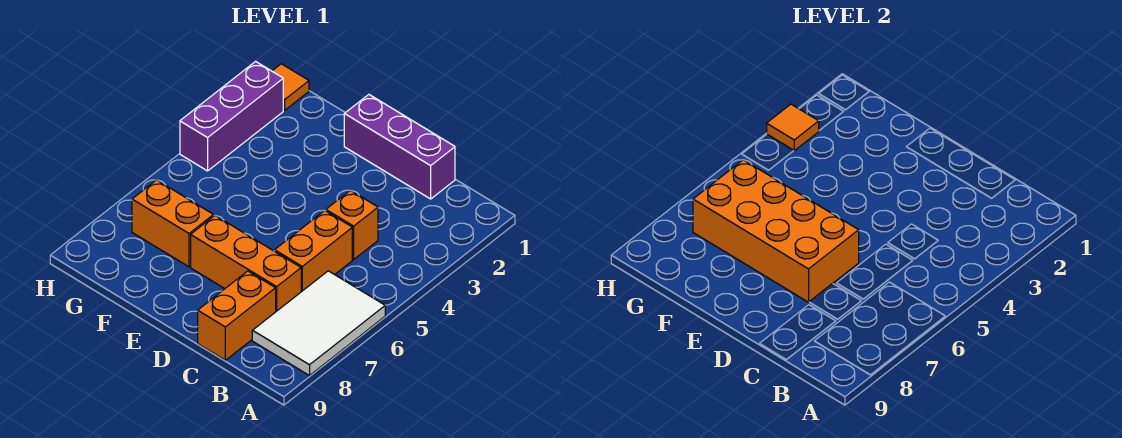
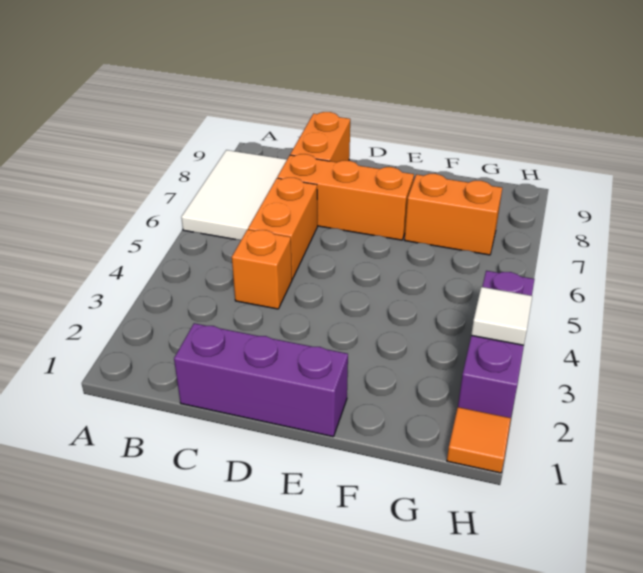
orange brick D6:G7 level 2 -> none
orange tile H3 level 2 -> white tile H3 level 2

